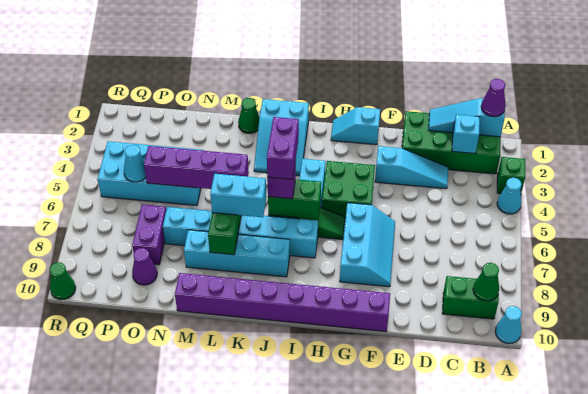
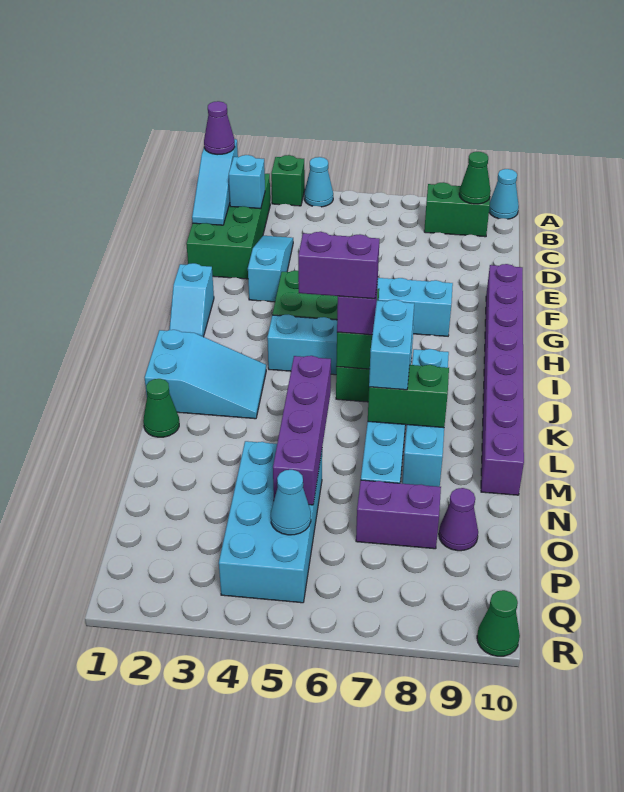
green brick B9:C9 level 1 -> green brick B8:B9 level 1

